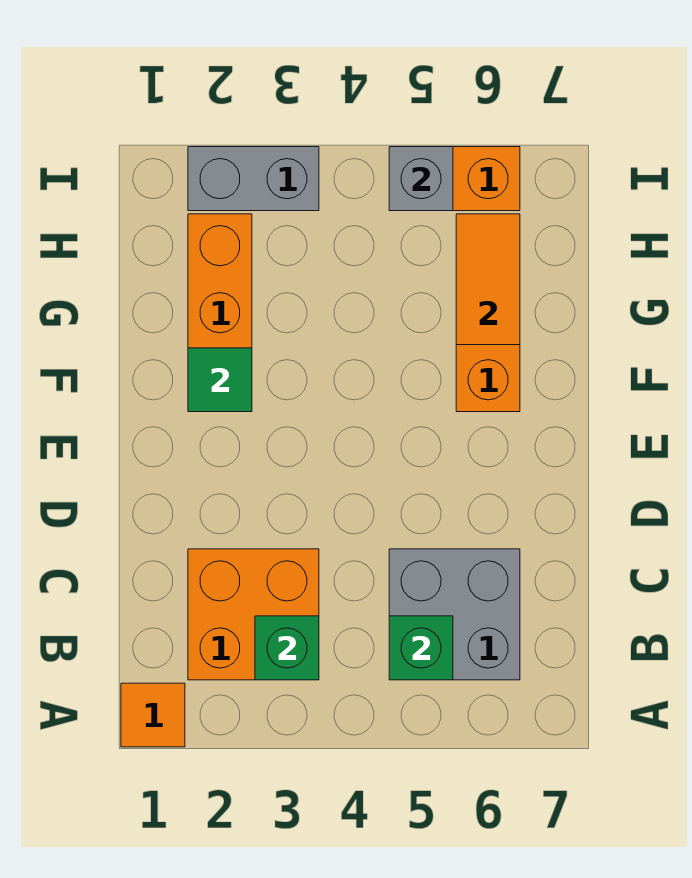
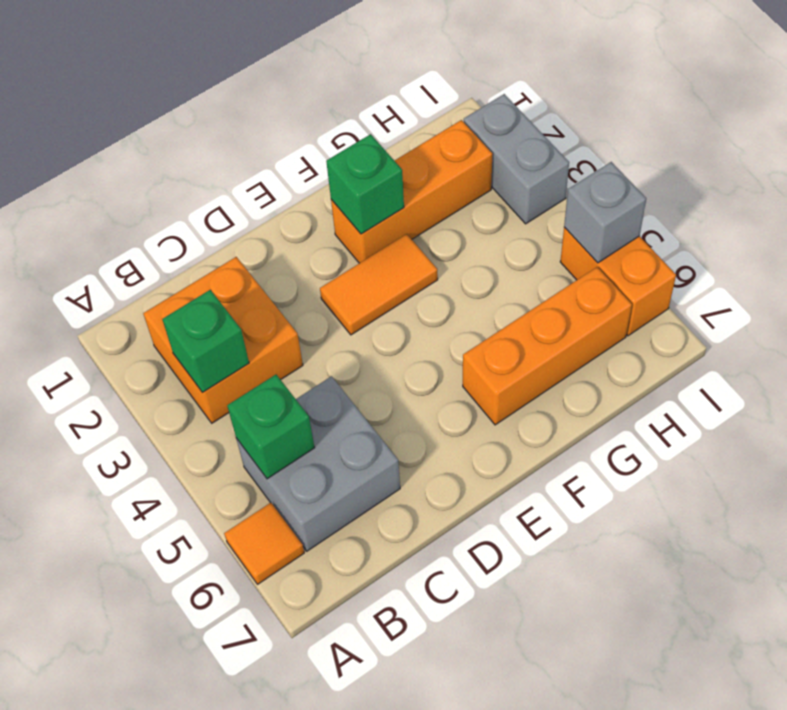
orange tile A1 level 1 -> orange tile A6 level 1
green tile F2 level 2 -> green brick F2 level 2
orange tile G6:H6 level 2 -> orange tile E3:F3 level 1

